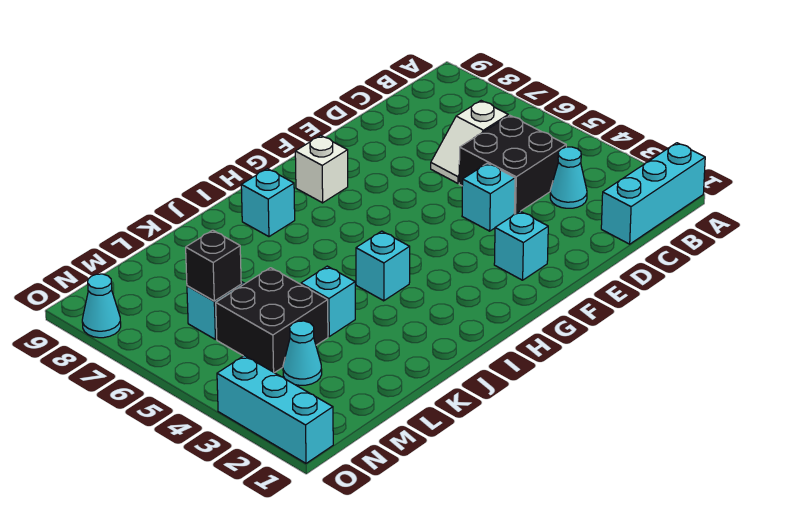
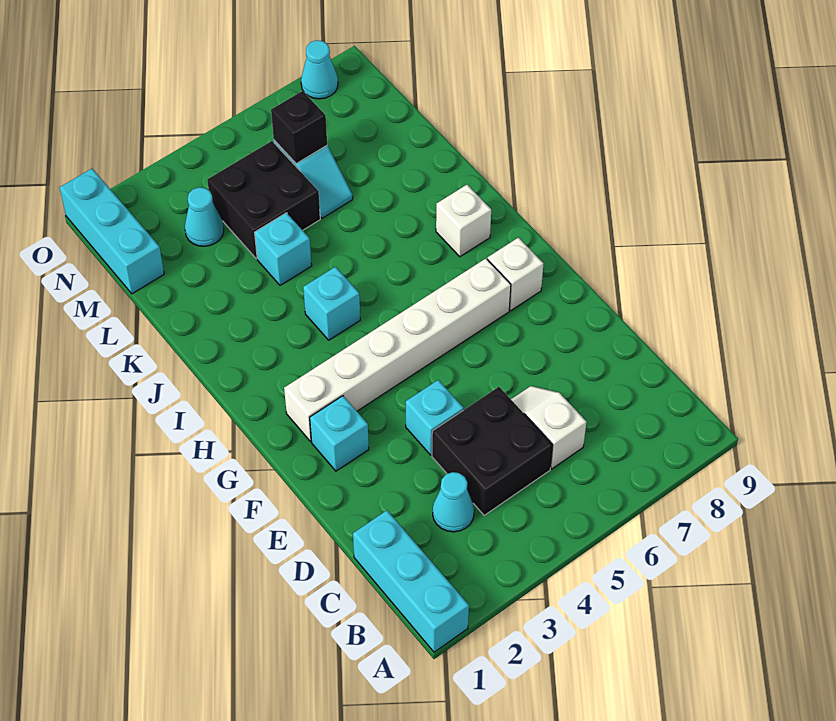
none -> white brick G2:G7 level 1
cyan brick I8 level 1 -> white brick I8 level 1
cyan brick O1:O3 level 1 -> cyan brick M1:O1 level 1

